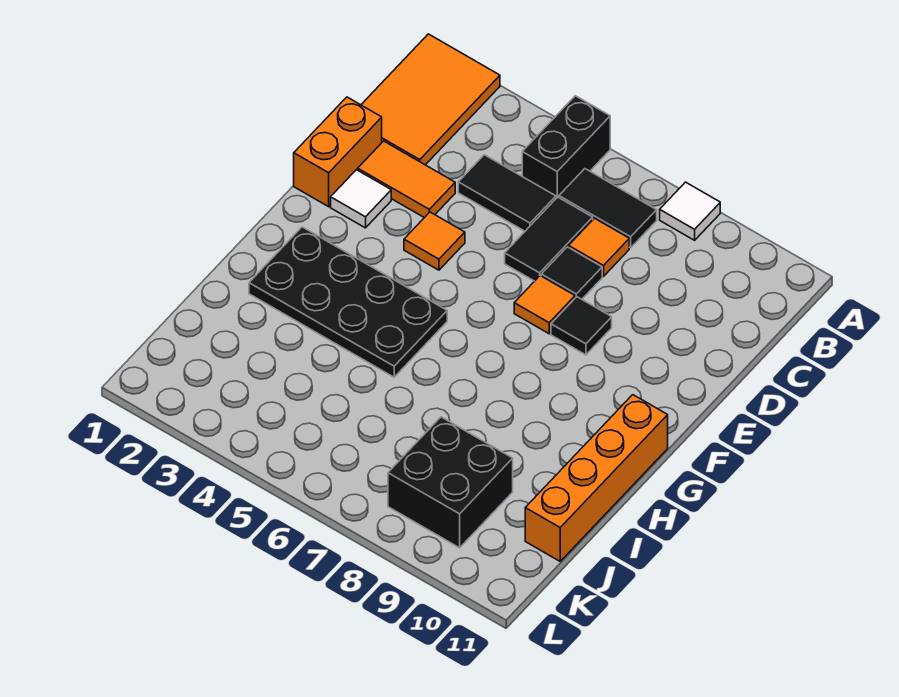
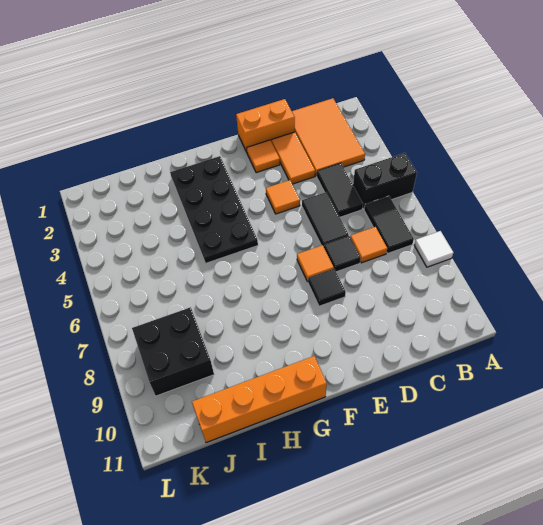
orange tile A1:C2 level 1 -> orange tile B1:C3 level 1
black tile C6:D6 level 1 -> black tile D5:D6 level 1
white tile E2 level 1 -> orange tile E2 level 1

